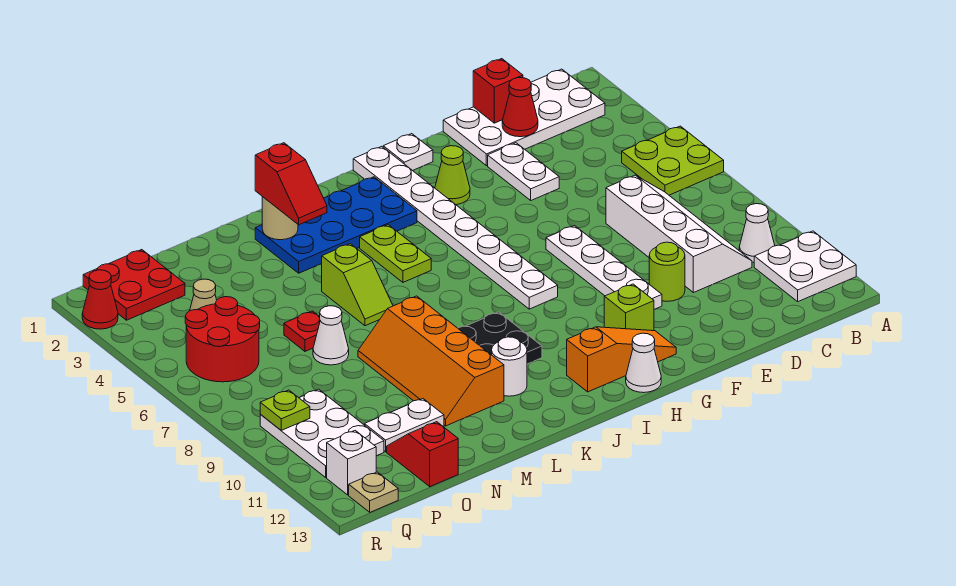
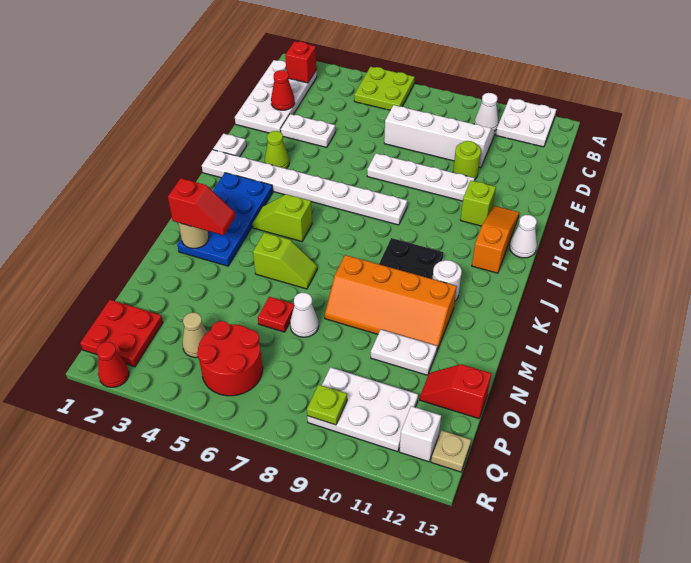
red brick D1 level 2 -> red brick B2 level 2
lime plate J4:J5 level 1 -> lime slope J4:J5 level 1 top 5
white plate N11:O11 level 1 -> white plate N10:N11 level 1

